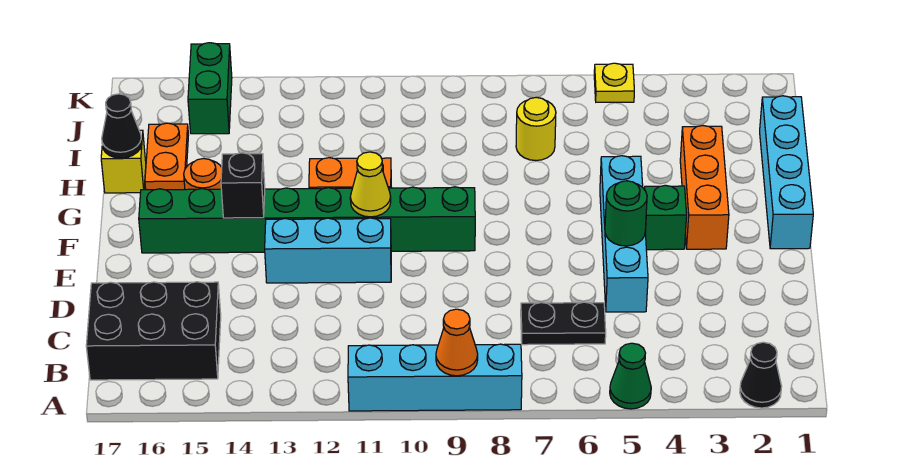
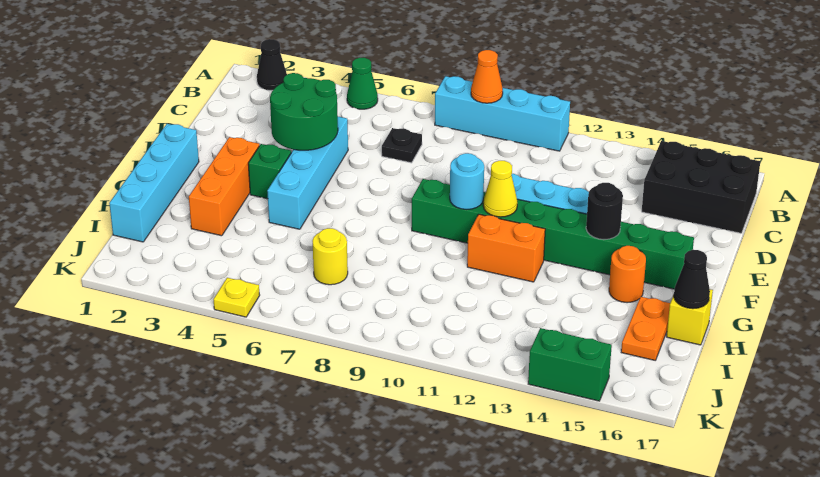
black plate C6:C7 level 1 -> black plate C7 level 1
green round brick E5 level 2 -> green round brick D4:E5 level 2
none -> cyan round brick F10 level 2
black brick F14 level 2 -> black round brick F14 level 2
green brick J15:K15 level 1 -> green brick K14:K15 level 1

